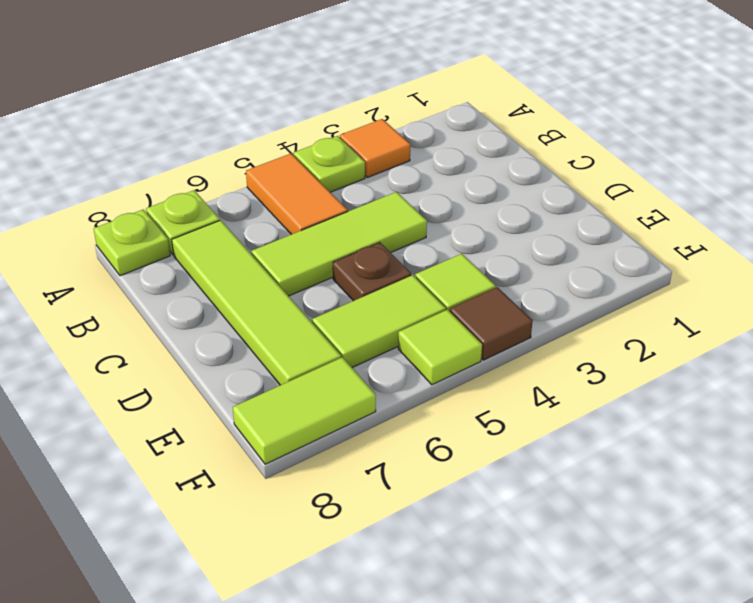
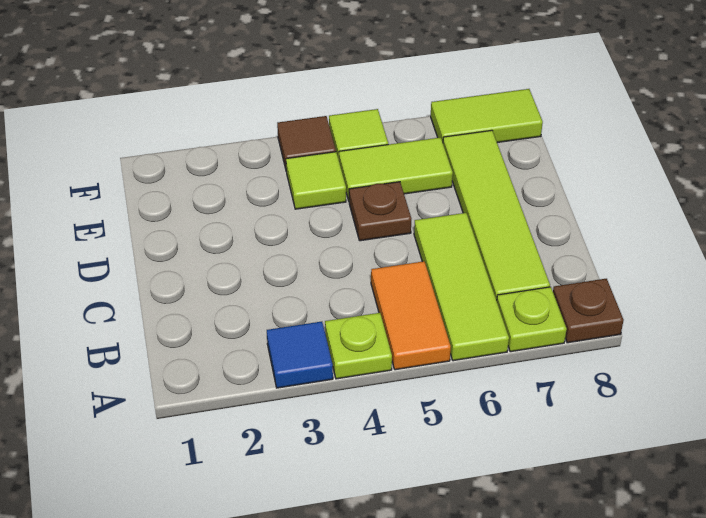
orange tile A3 level 1 -> blue tile A3 level 1
lime plate A8 level 1 -> brown plate A8 level 1
lime tile C4:C6 level 1 -> lime tile A6:C6 level 1

